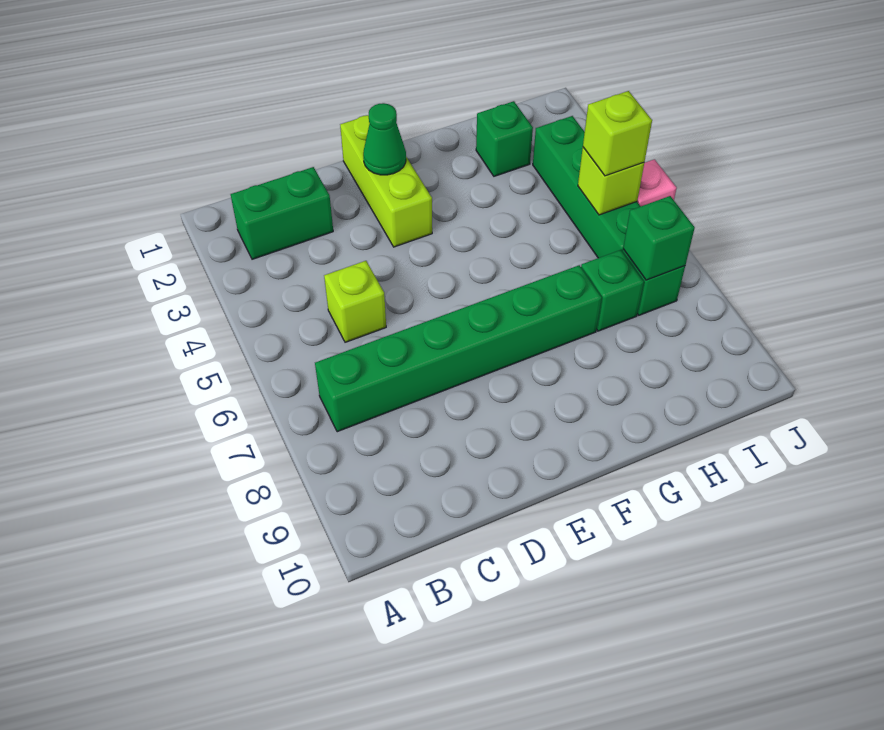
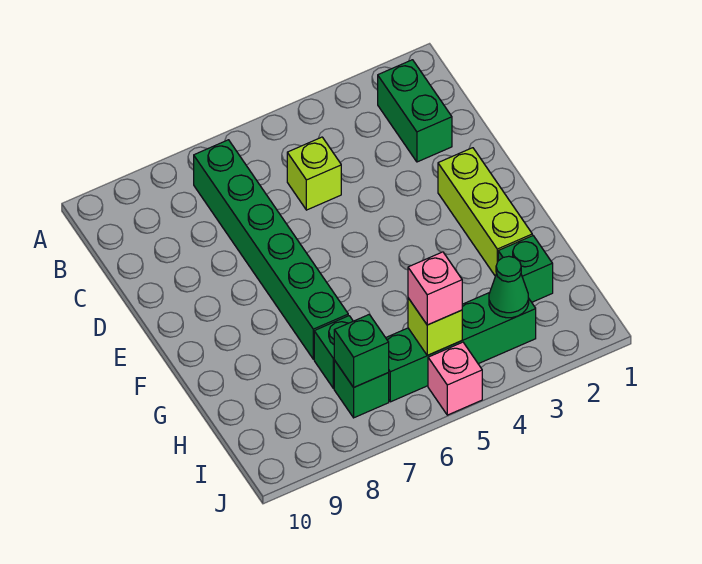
lime brick E1:E3 level 1 -> lime brick E2:G2 level 1
green cone E2 level 2 -> green cone I3 level 2
lime brick I5 level 3 -> pink brick I5 level 3

